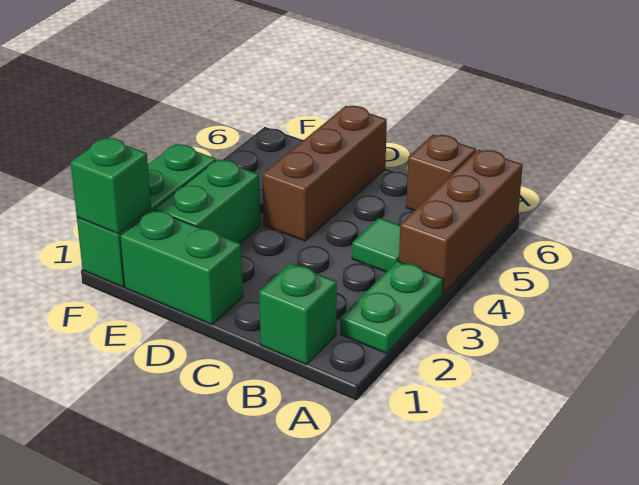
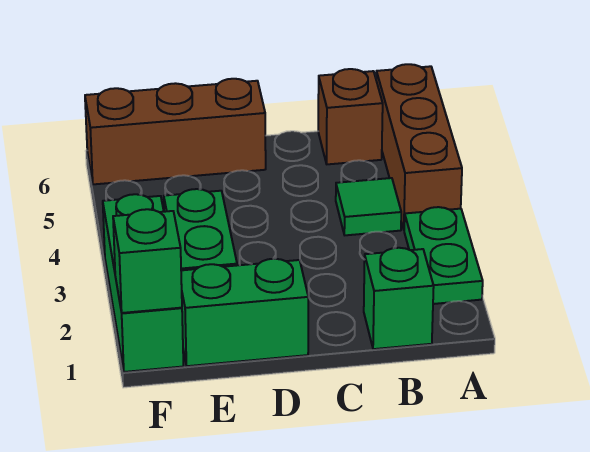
brown brick D4:D6 level 1 -> brown brick D6:F6 level 1

